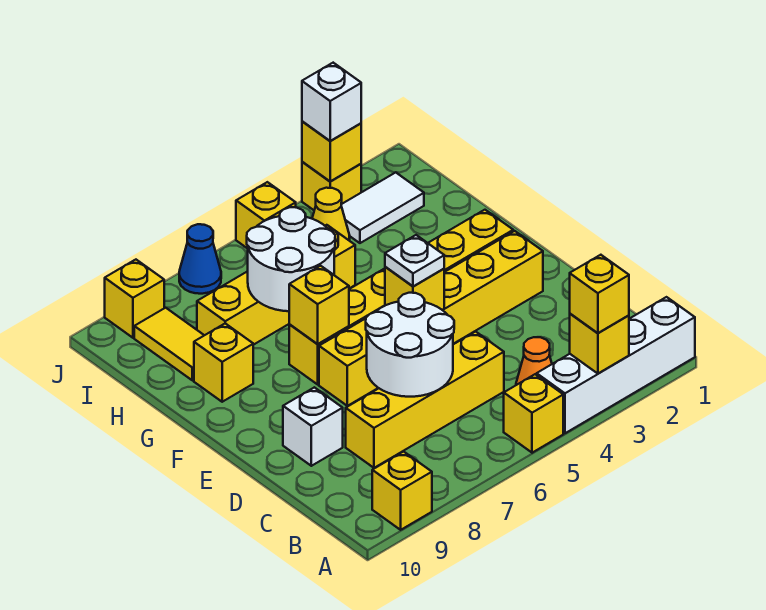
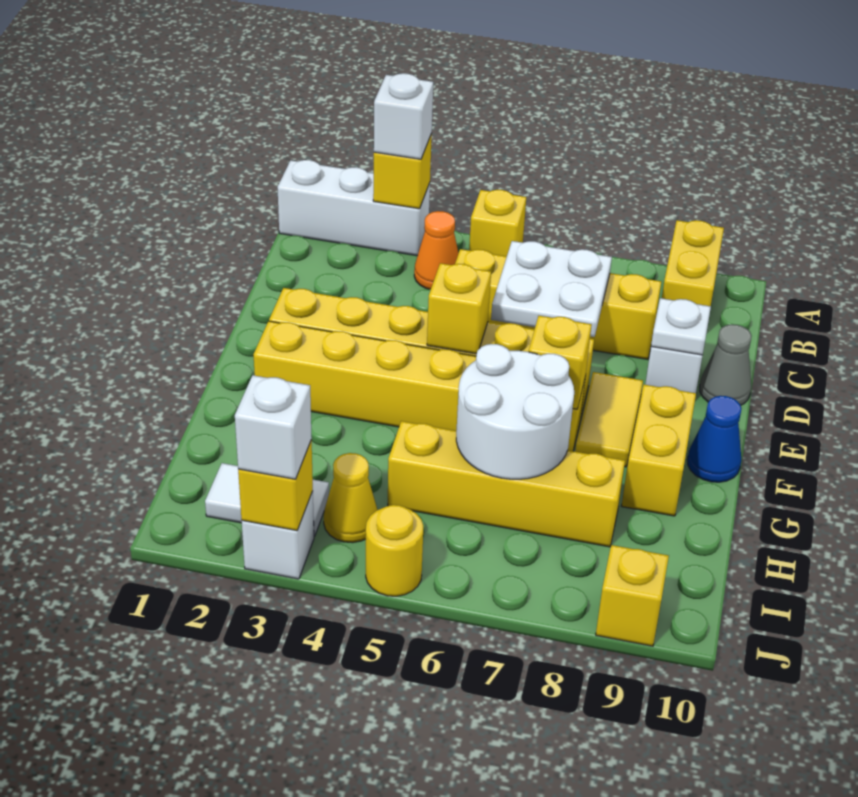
white brick A1:A4 level 1 -> white brick A1:A3 level 1
yellow brick A3 level 3 -> white brick A3 level 3
yellow brick A9 level 1 -> yellow brick A9:B9 level 1
white round brick C6:D7 level 2 -> white plate C6:D7 level 2
none -> grey cone D10 level 1
white plate E5 level 3 -> white plate D9 level 2
yellow brick G9 level 1 -> yellow brick F9:G9 level 1
yellow tile H9:I9 level 1 -> yellow tile E8:F8 level 1
yellow brick J3 level 1 -> white brick J3 level 1
yellow brick J5 level 1 -> yellow round brick J5 level 1
blue cone J7 level 1 -> blue cone F10 level 1

